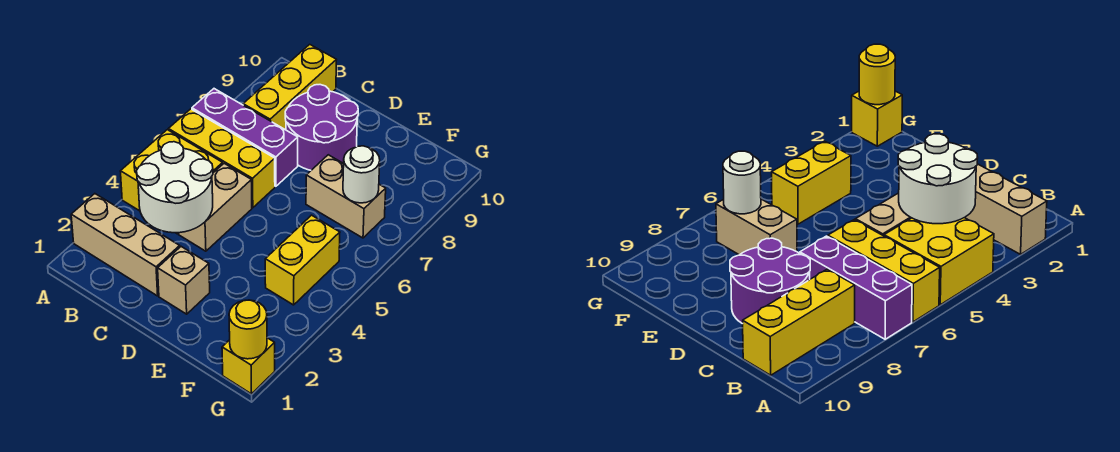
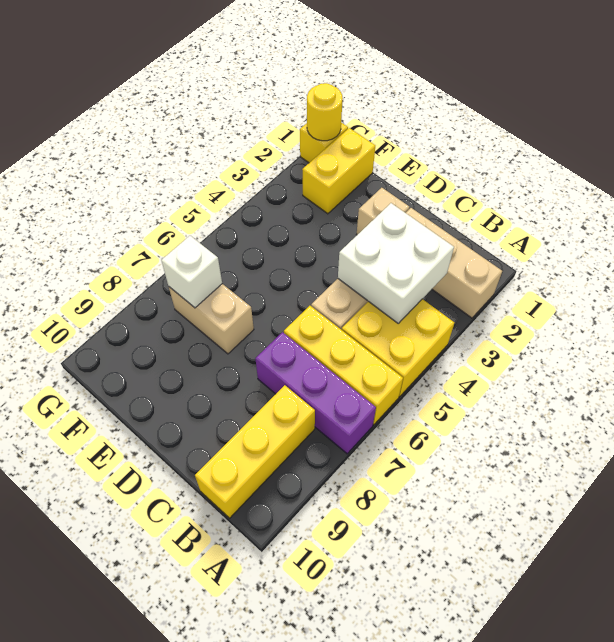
white round brick B3:C4 level 2 -> white brick B3:C4 level 2
purple round brick C8:D9 level 1 -> none
yellow brick F4:F5 level 1 -> yellow brick F1:F2 level 1
white round brick F7 level 2 -> white brick F7 level 2

